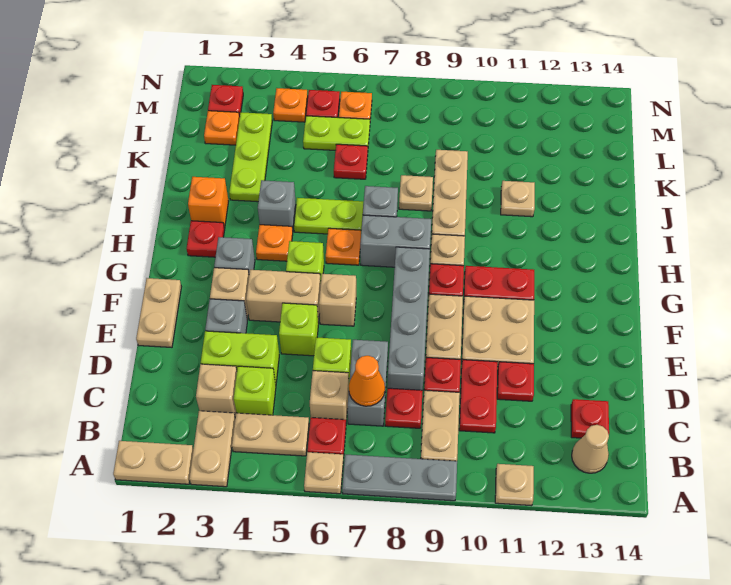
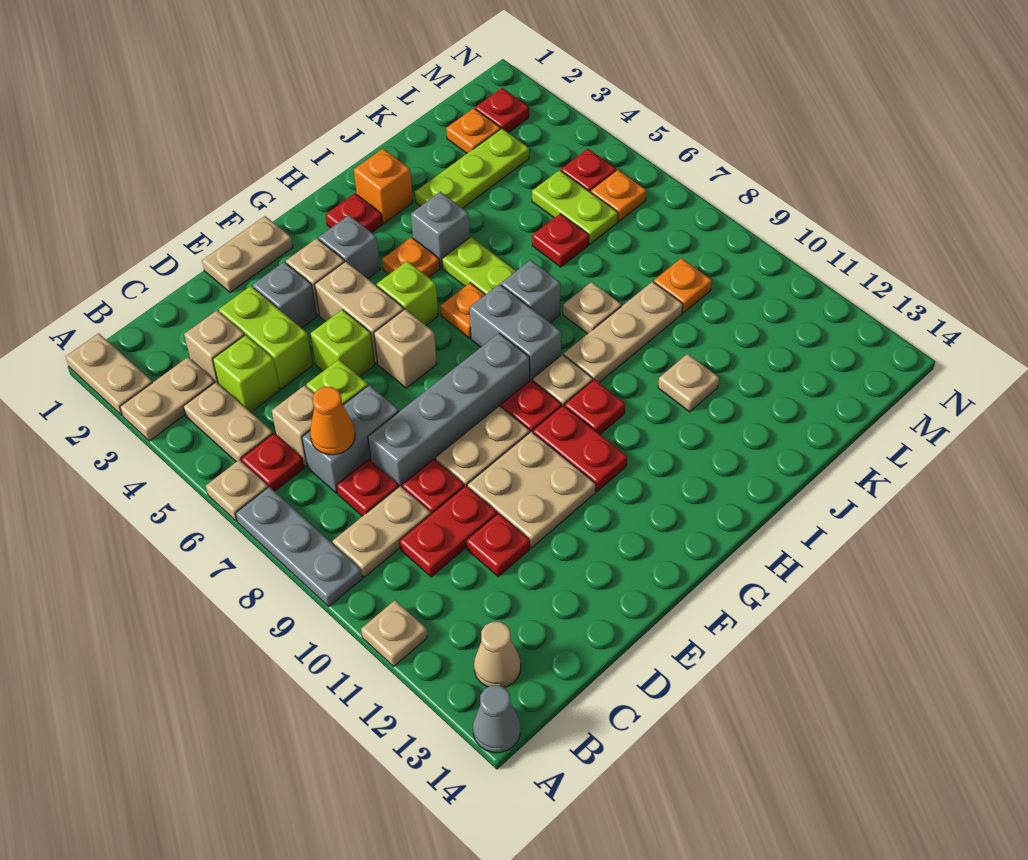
none -> grey cone A14 level 1
red plate C13 level 1 -> red plate H10 level 1
orange plate M4 level 1 -> orange plate L9 level 1

